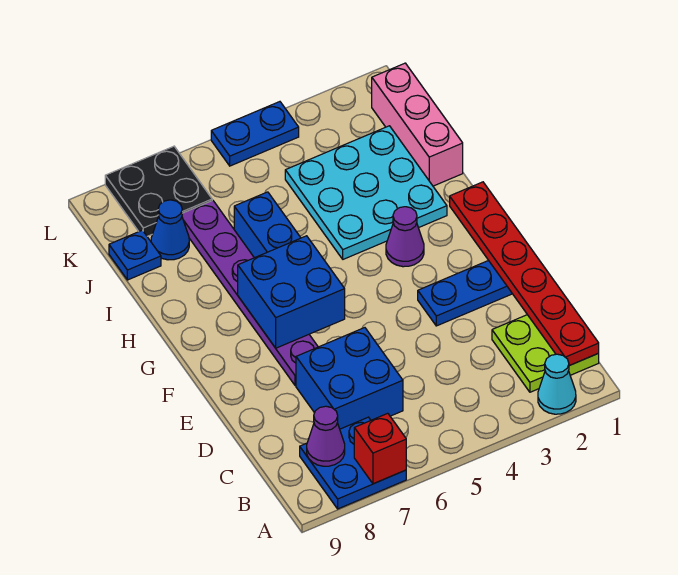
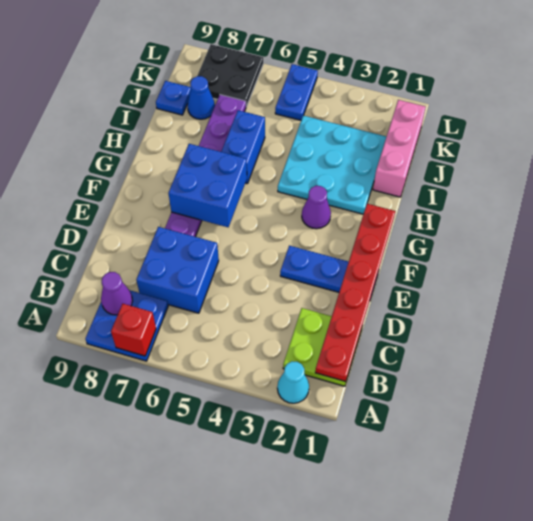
blue plate L4:L5 level 1 -> blue plate K5:L5 level 1

